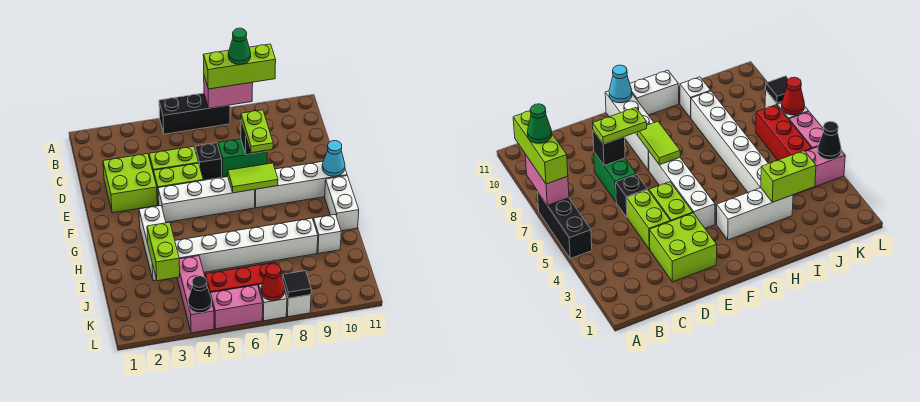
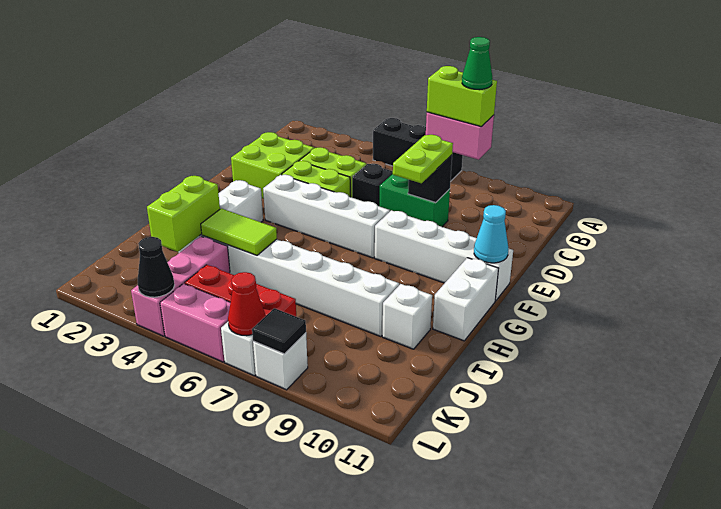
lime brick A7:A9 level 3 -> lime brick A7:A8 level 3
lime tile F7:F8 level 2 -> lime tile I4:I5 level 2

